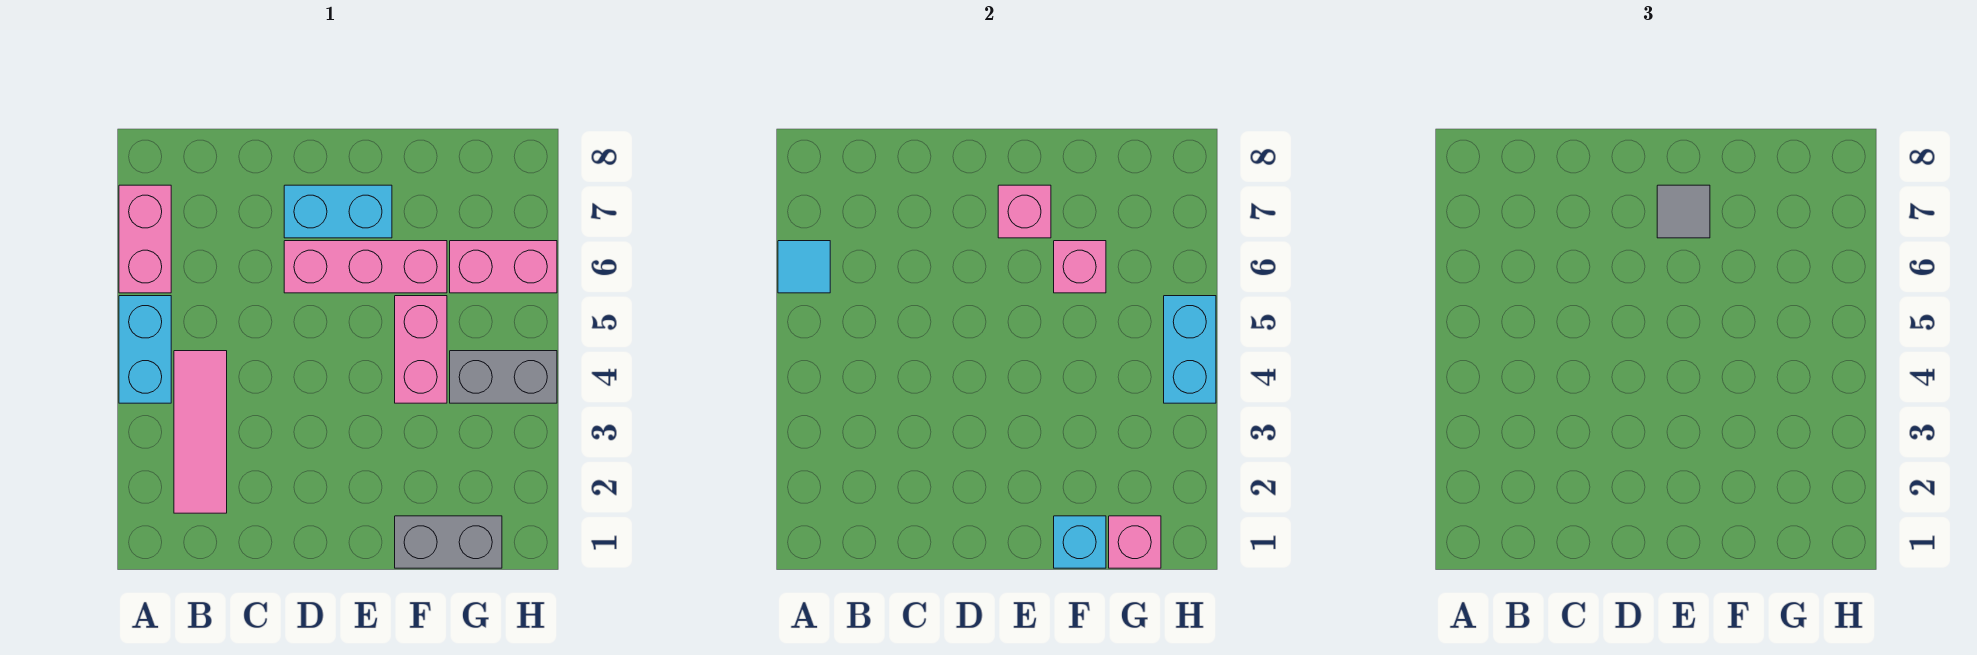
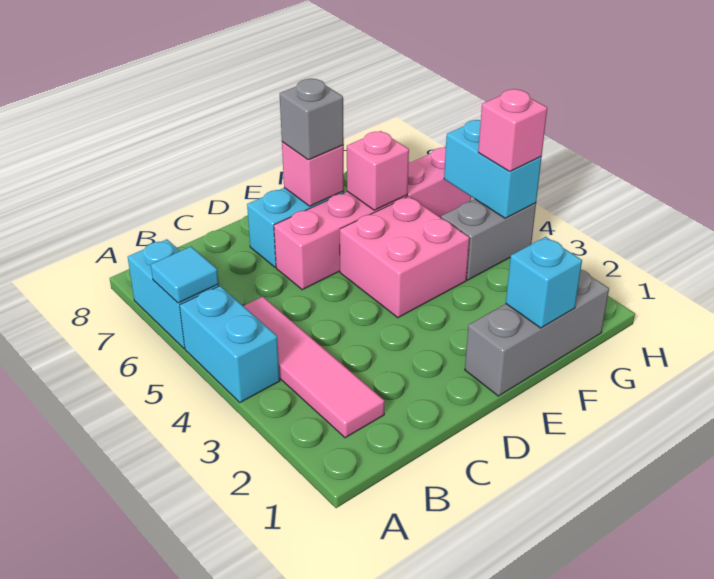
pink brick A6:A7 level 1 -> cyan brick A6:A7 level 1
pink tile B2:B4 level 1 -> pink tile B2:B5 level 1
grey tile E7 level 3 -> grey brick E7 level 3
grey brick F1:G1 level 1 -> grey brick E1:G1 level 1
pink brick F4:F5 level 1 -> pink brick E4:F5 level 1
pink brick G1 level 2 -> pink brick H4 level 3

